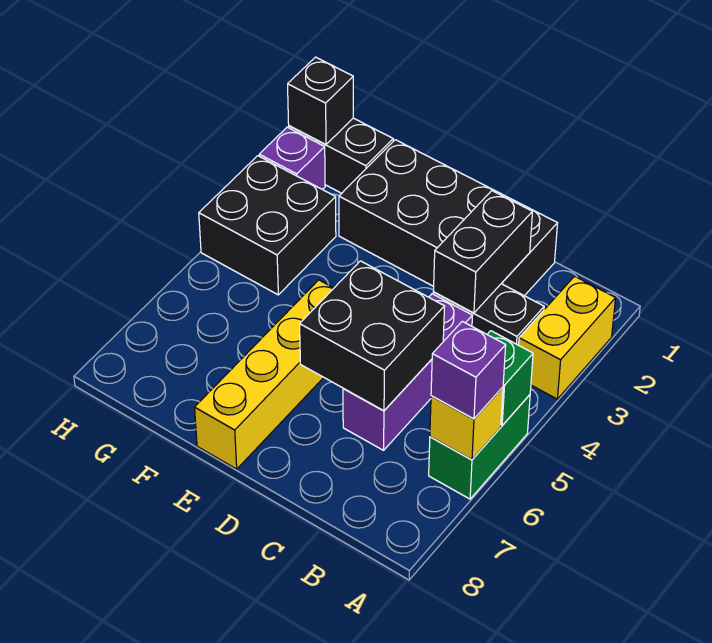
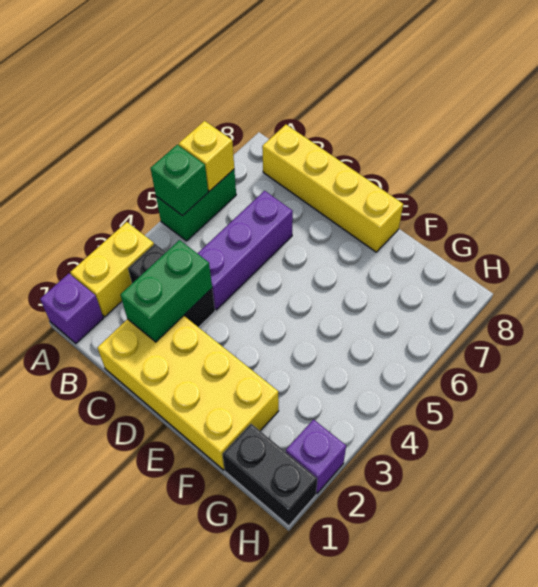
purple brick A6 level 3 -> purple brick A1 level 1
black brick C1:F2 level 1 -> yellow brick C1:F2 level 1
black brick C2:C3 level 2 -> green brick C2:C3 level 2
black brick C5:D6 level 2 -> none
yellow brick E5:E8 level 1 -> yellow brick B8:E8 level 1
black brick G3:H4 level 1 -> none
black brick H1 level 2 -> none

